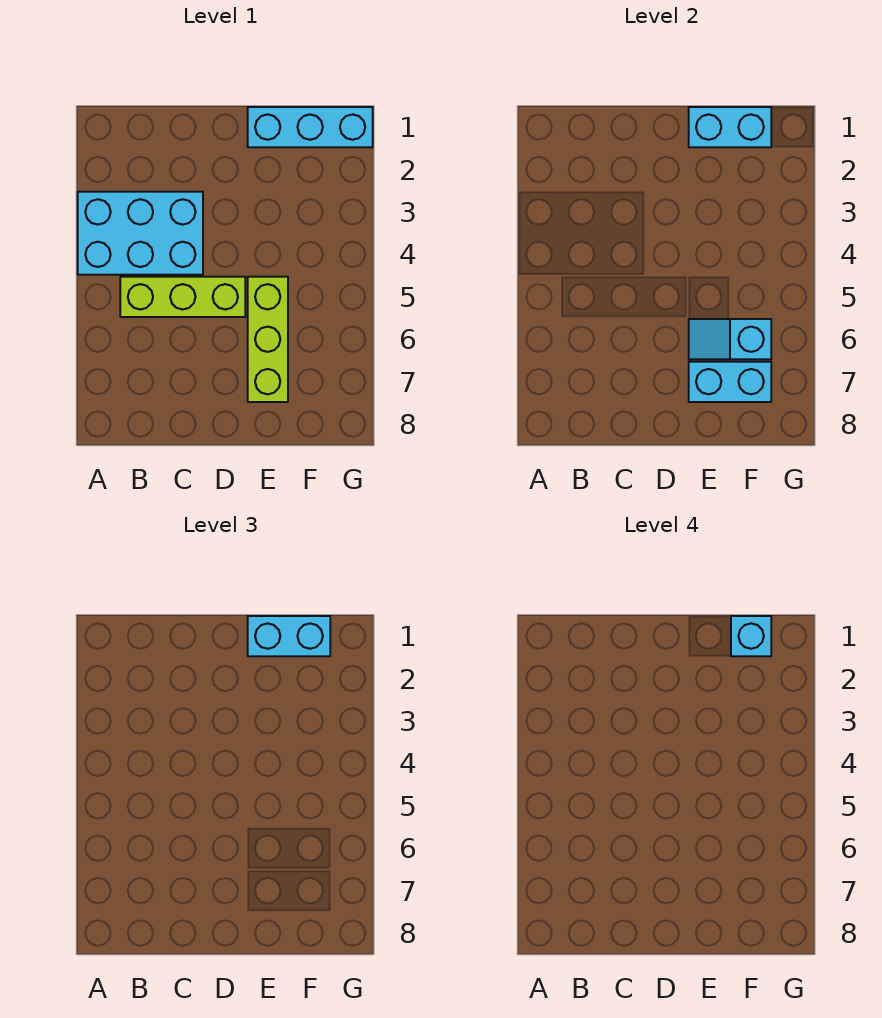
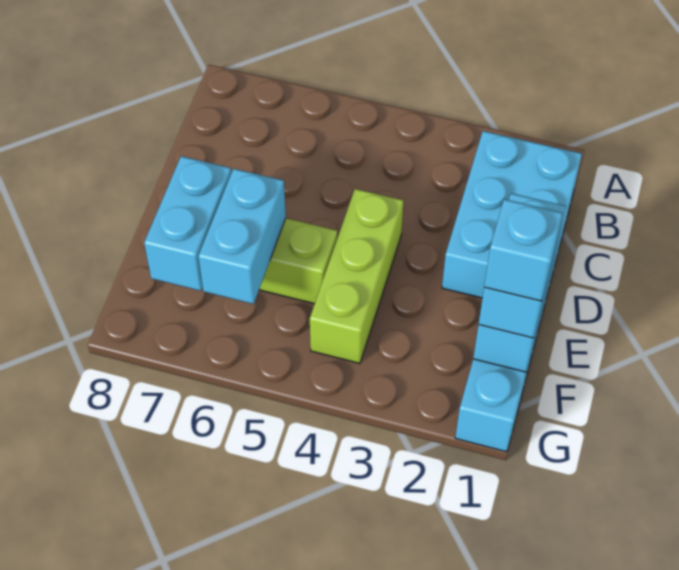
cyan brick A3:C4 level 1 -> cyan brick B1:D2 level 1
lime brick B5:D5 level 1 -> lime brick D4:F4 level 1
cyan slope E6:F6 level 2 top F -> cyan brick E6:F6 level 2

